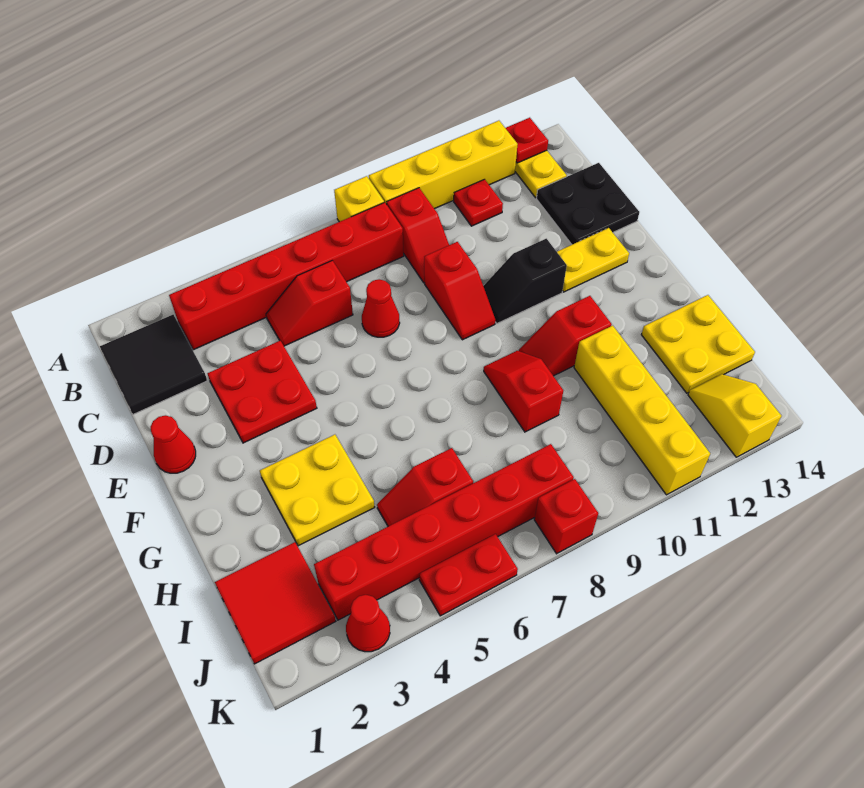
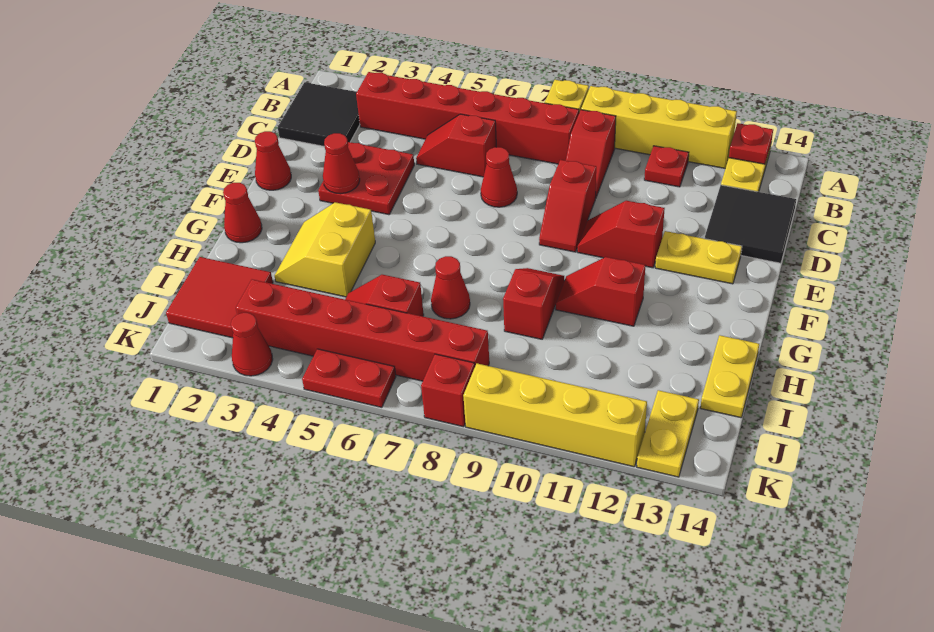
black plate C13:D14 level 1 -> black tile C13:D14 level 1
none -> red cone E3 level 2
black slope E10:E11 level 1 top 11 -> red slope E10:E11 level 1 top 11
none -> red cone G1 level 1
yellow plate G3:H4 level 1 -> yellow slope G3:H4 level 1 top 4
none -> red cone H7 level 1
yellow brick H11:K11 level 1 -> yellow brick K9:K12 level 1
yellow plate H13:I14 level 1 -> yellow plate H14:I14 level 1
yellow slope J13:K13 level 1 top K -> yellow plate J13:K13 level 1

